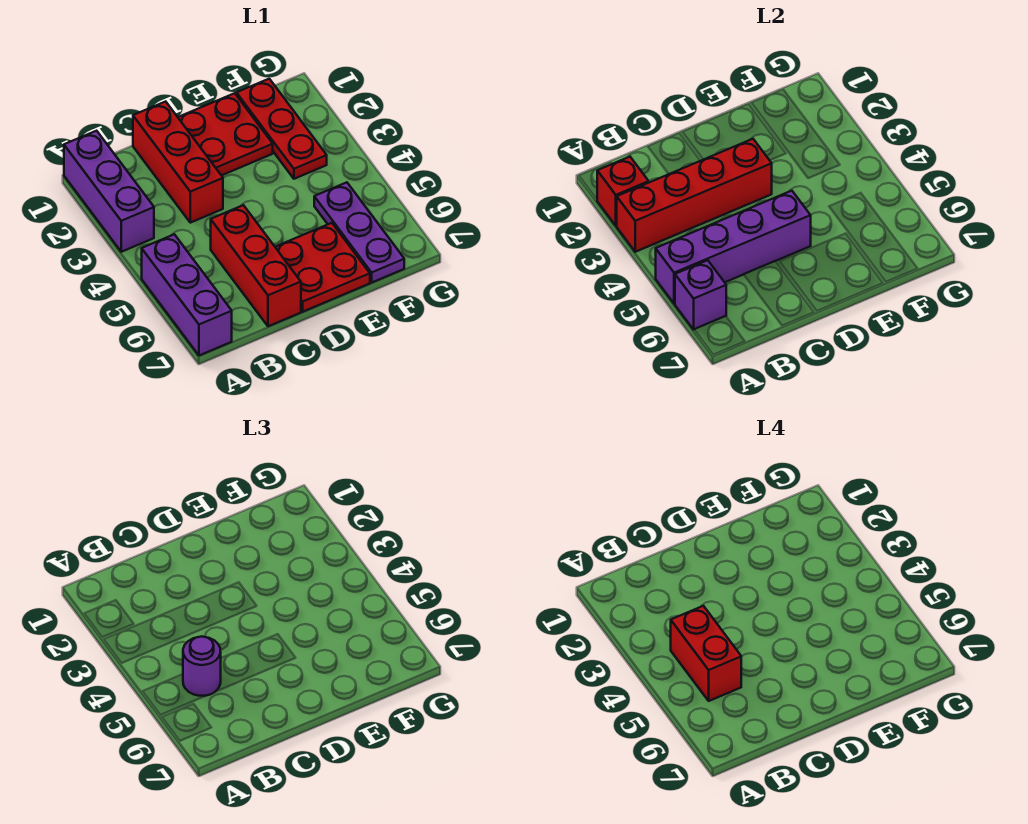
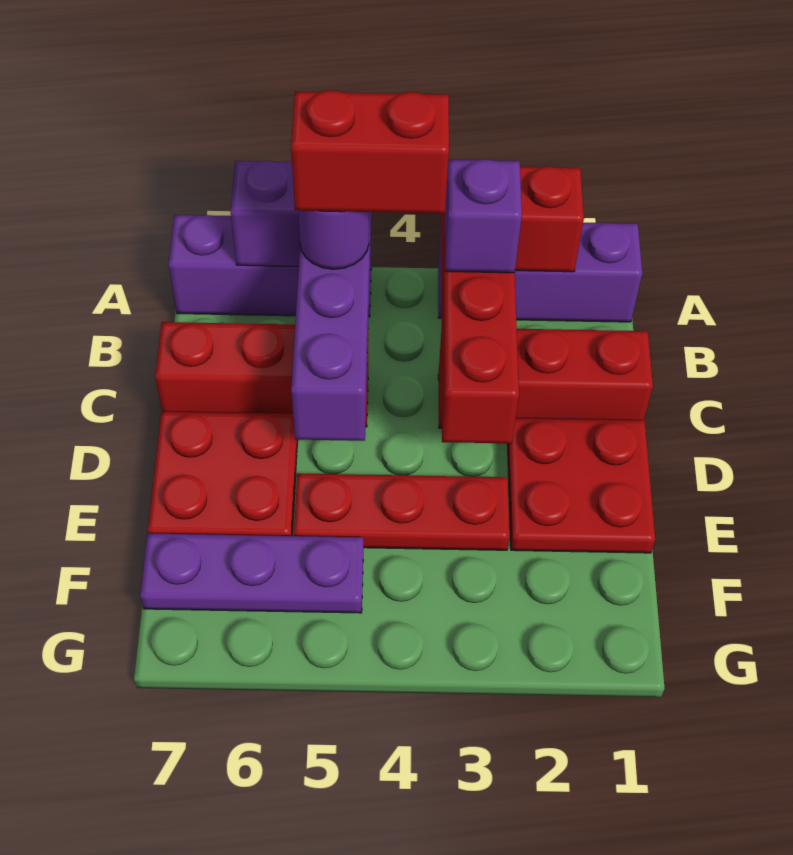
none -> purple brick B3 level 3
red plate F1:F3 level 1 -> red plate E3:E5 level 1

